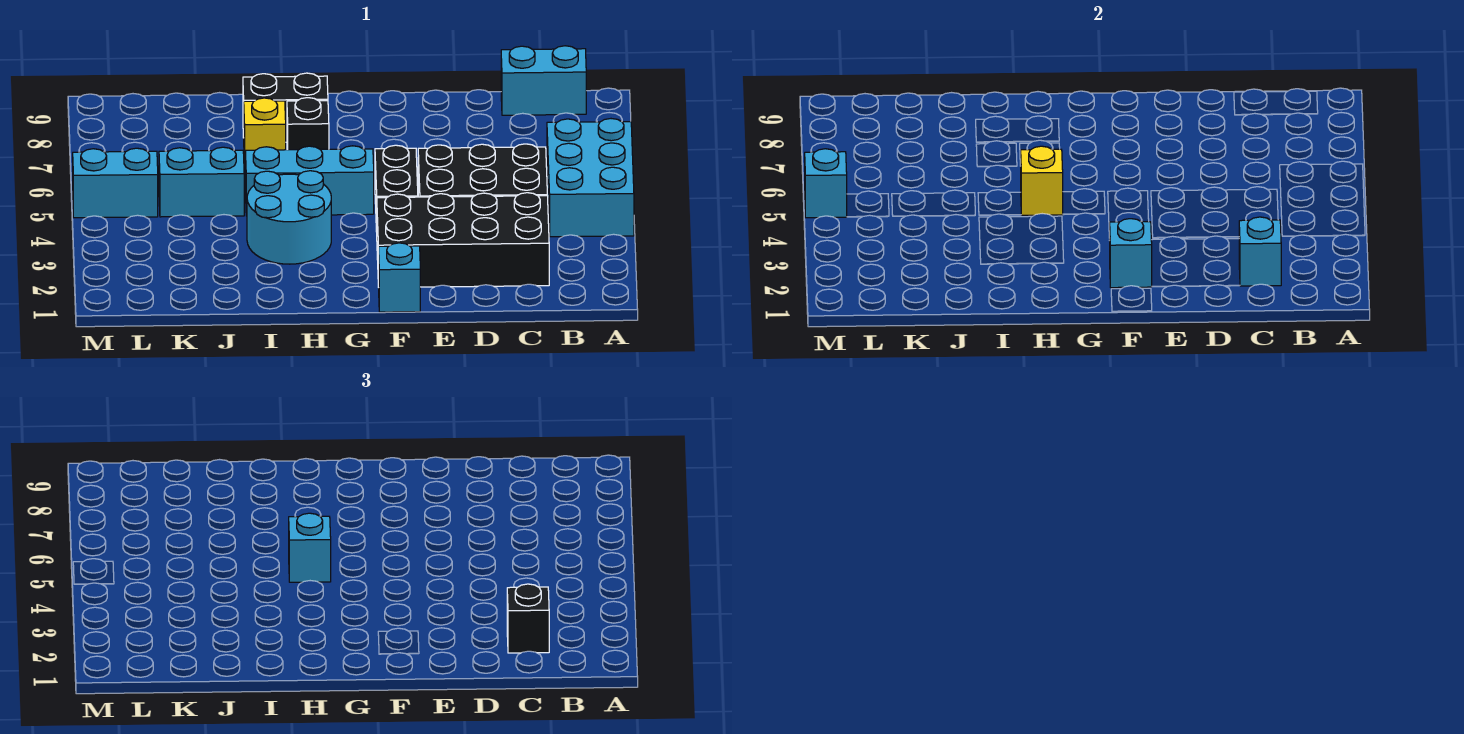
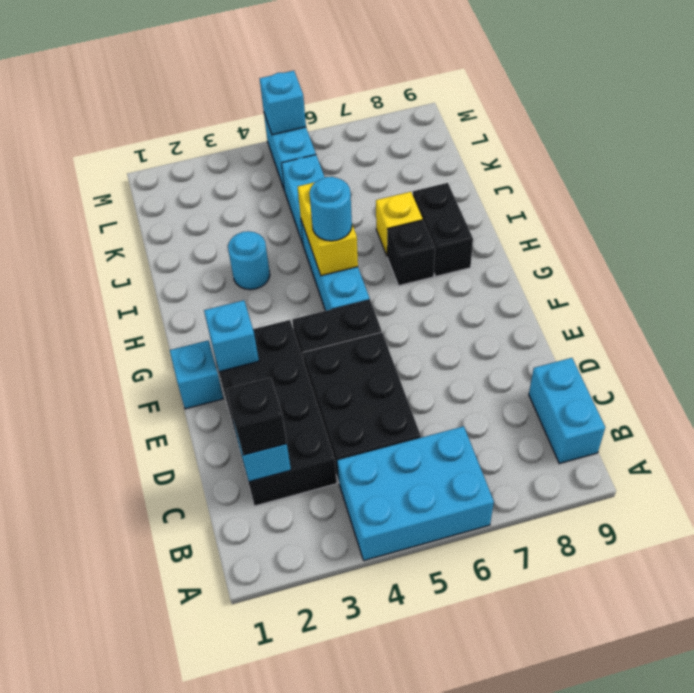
cyan round brick H3:I4 level 1 -> cyan round brick I3 level 1
yellow brick H5 level 2 -> yellow brick H5:I5 level 2
cyan brick H5 level 3 -> cyan round brick H5 level 3

